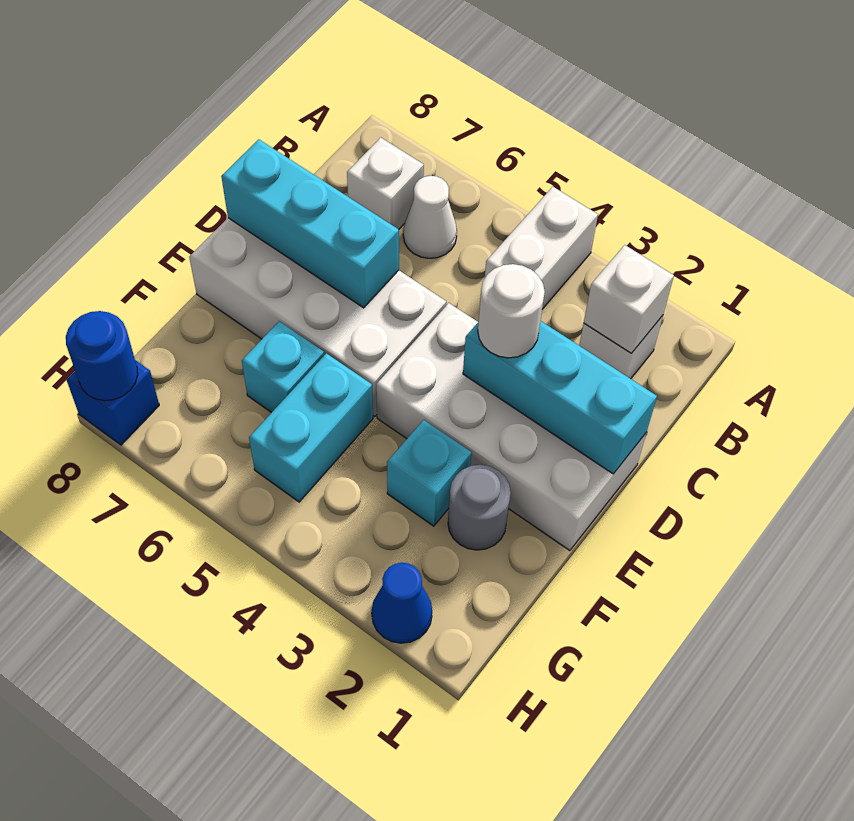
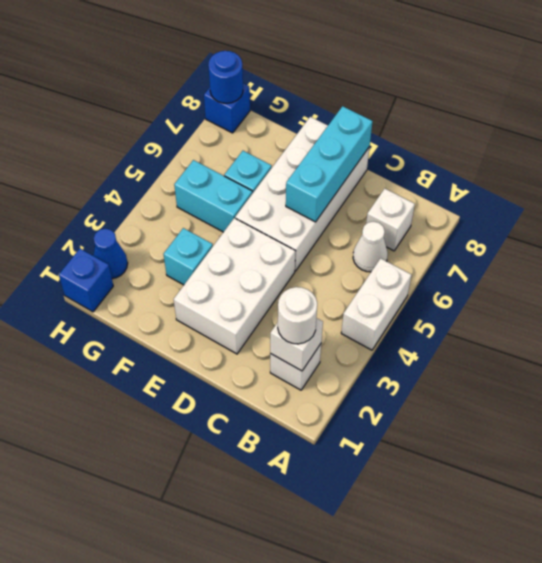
white brick A4:B4 level 1 -> white brick A4:A5 level 1
white brick D1:E4 level 1 -> white brick D2:E4 level 1
cyan brick D1:D3 level 2 -> none
white round brick D3 level 3 -> white round brick B2 level 3
grey round brick F2 level 1 -> none
none -> blue brick H1 level 1

